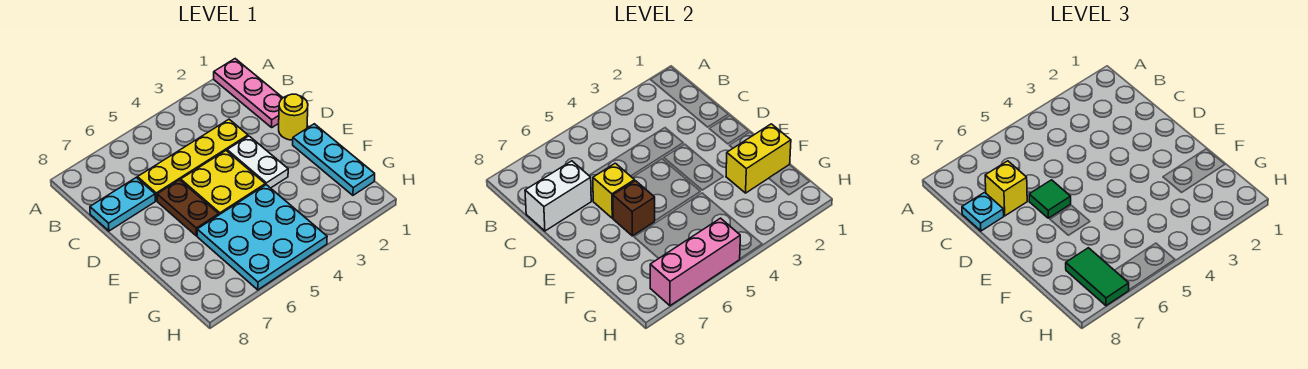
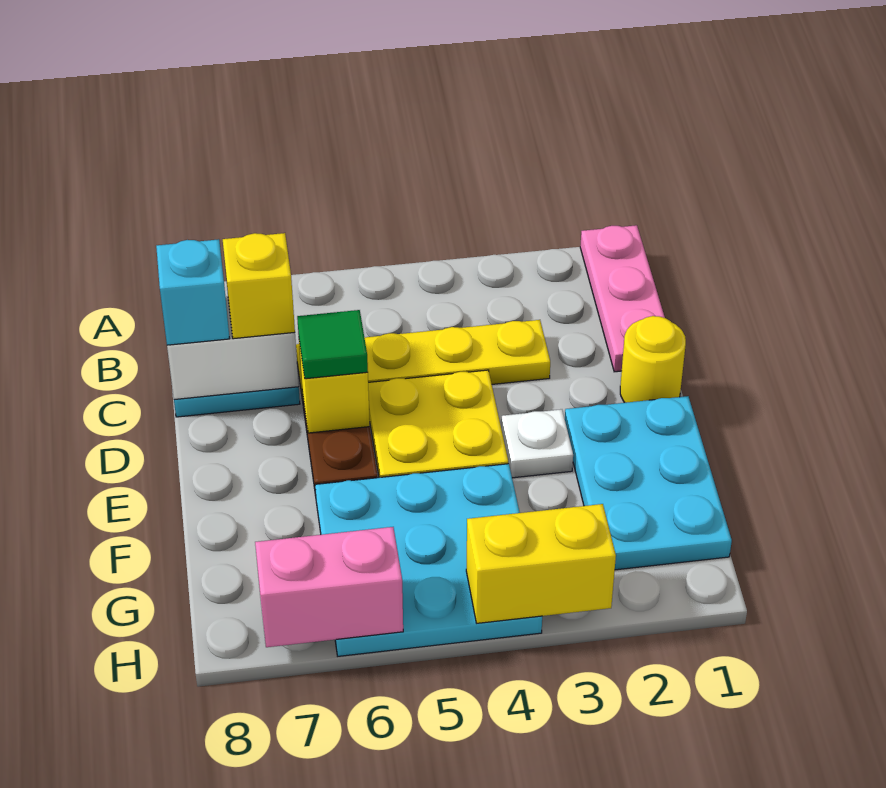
cyan plate C8 level 3 -> cyan brick C8 level 3
white plate D3:E3 level 1 -> white plate E3 level 1
cyan plate E1:G1 level 1 -> cyan plate E1:G2 level 1
brown brick E6 level 2 -> none
yellow brick F1:F2 level 2 -> yellow brick H3:H4 level 2
green tile G7:H7 level 3 -> none
pink brick H5:H7 level 2 -> pink brick H6:H7 level 2

